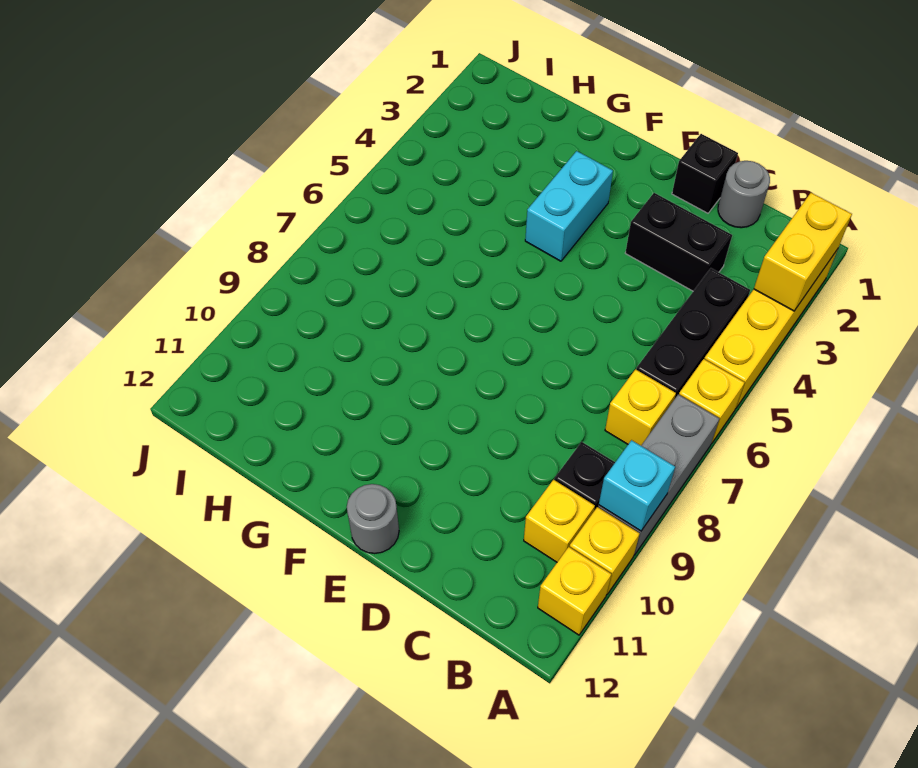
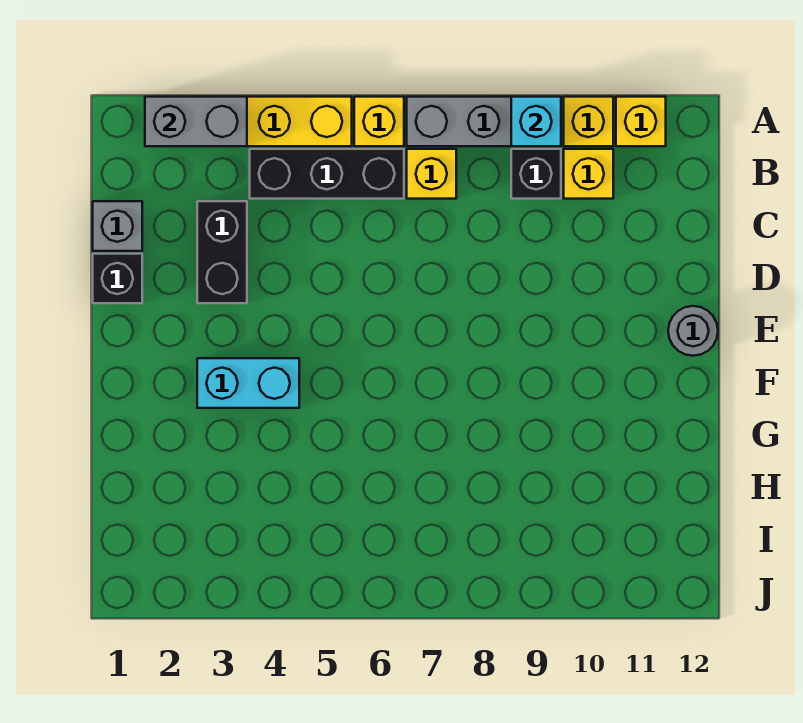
yellow brick A2:A3 level 2 -> grey brick A2:A3 level 2
grey round brick C1 level 1 -> grey brick C1 level 1

